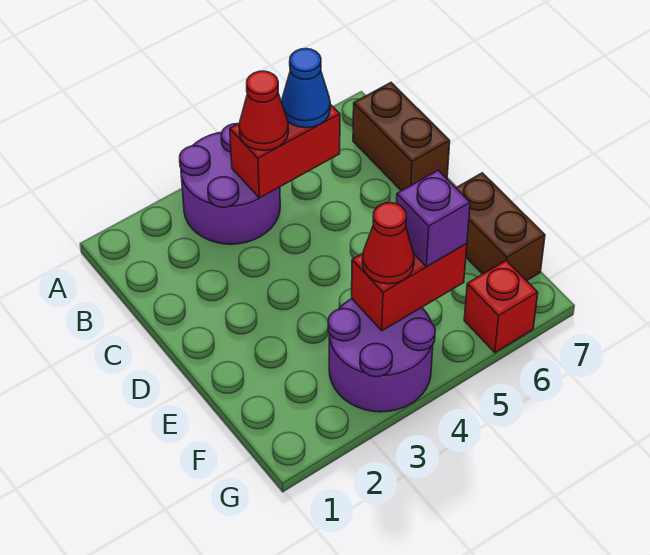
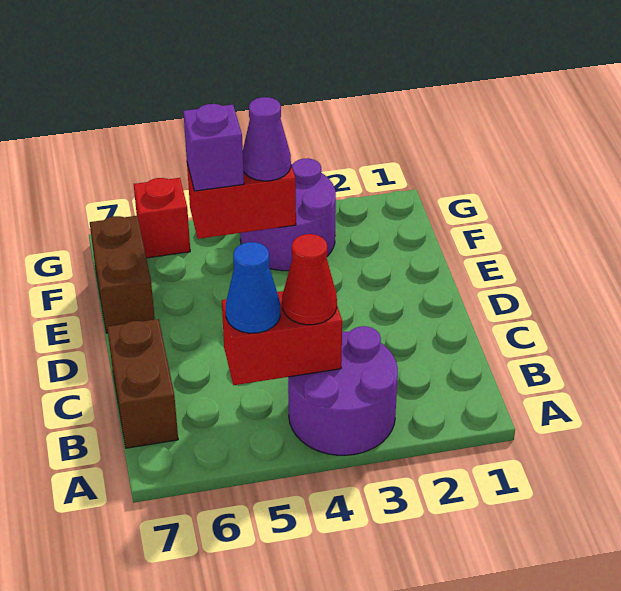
red cone F4 level 3 -> purple cone F4 level 3

